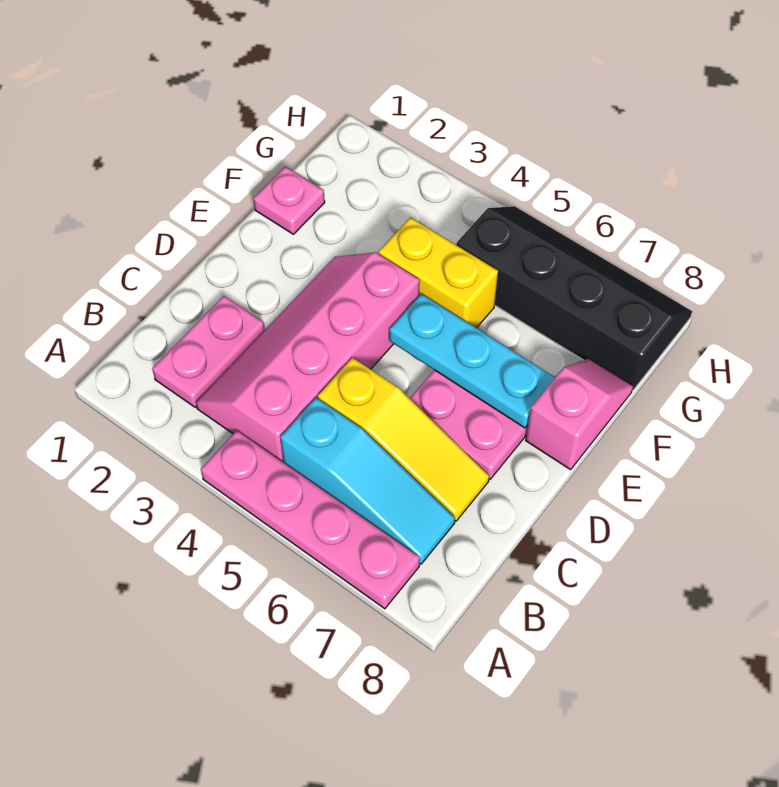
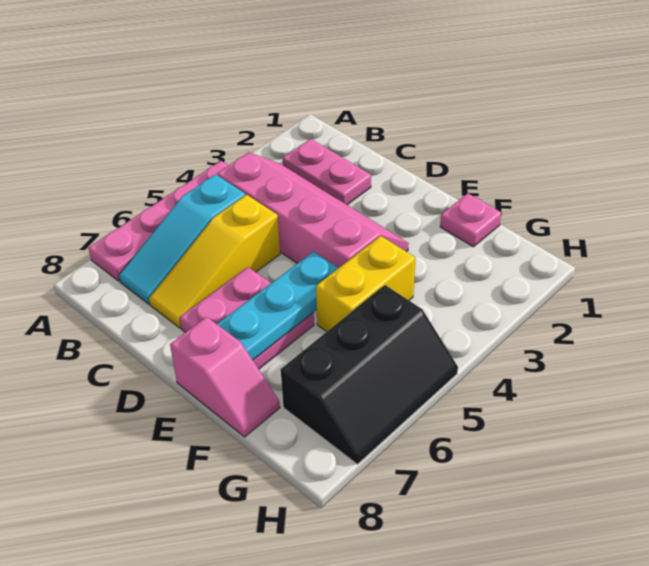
black slope G5:H8 level 1 top G -> black slope G5:H7 level 1 top G

